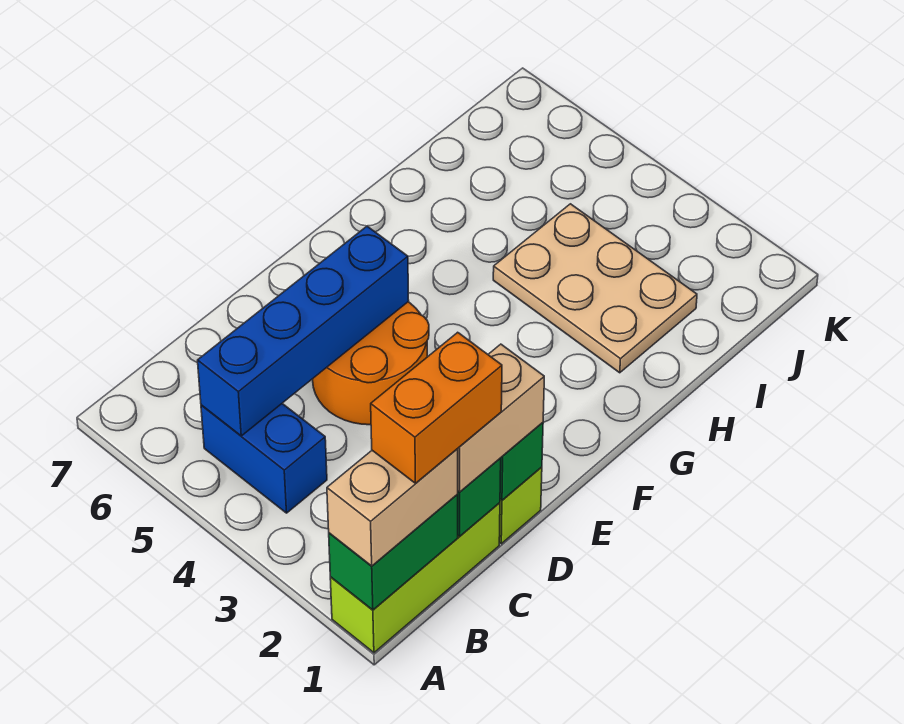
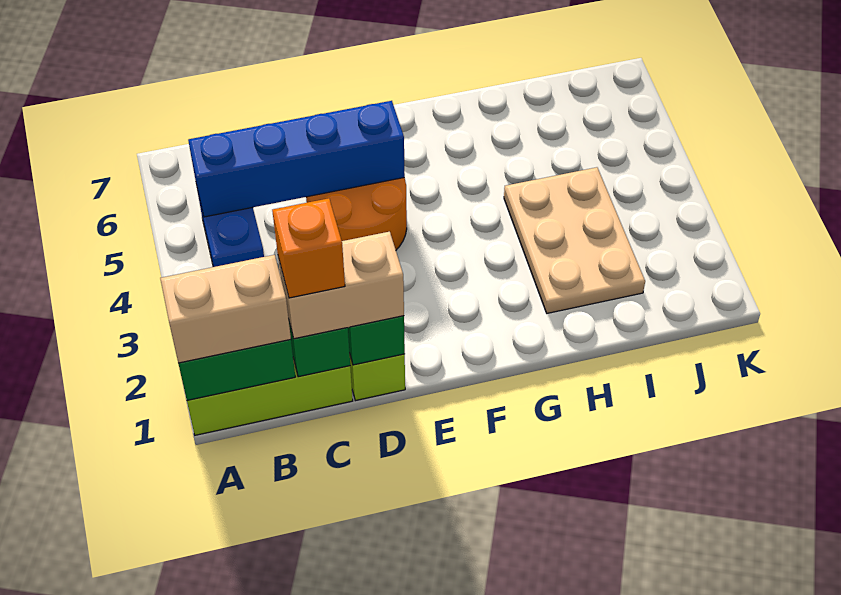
orange brick B1:C1 level 4 -> orange brick C1 level 4

